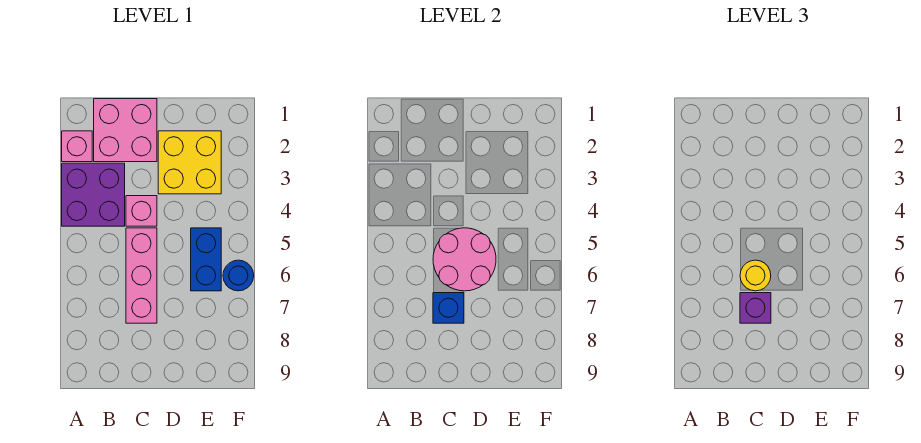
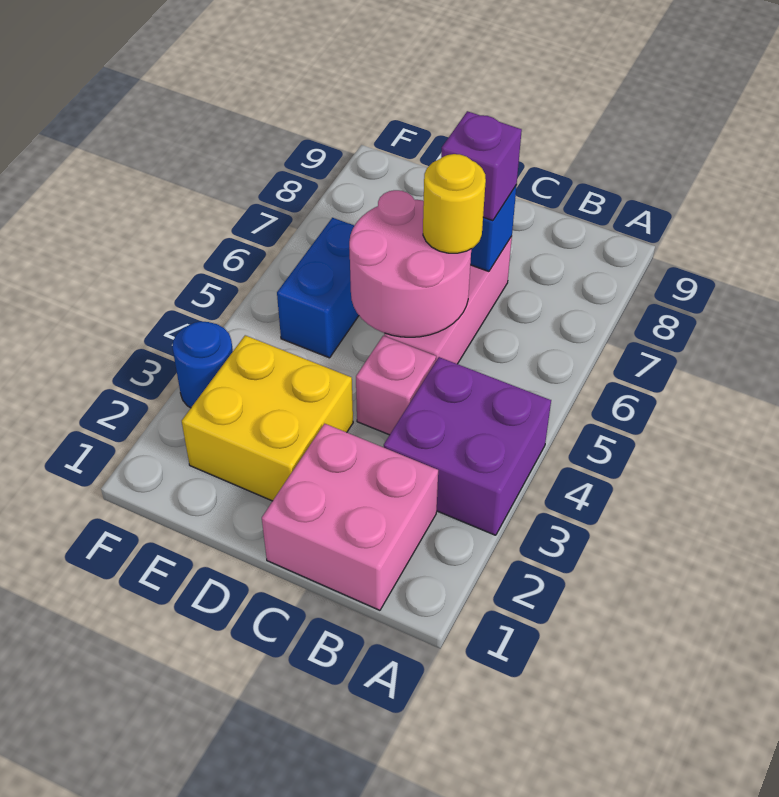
pink brick A2 level 1 -> none
blue round brick F6 level 1 -> blue round brick F3 level 1

